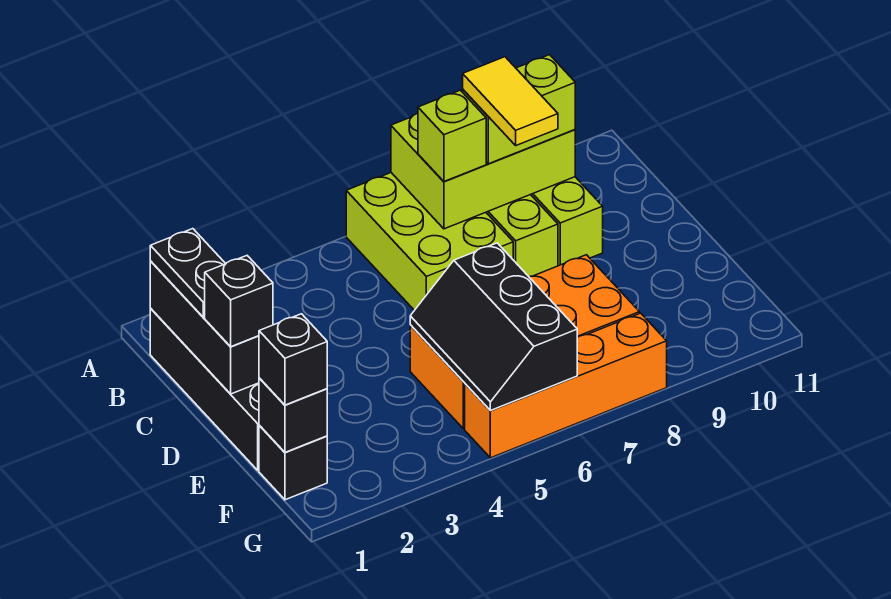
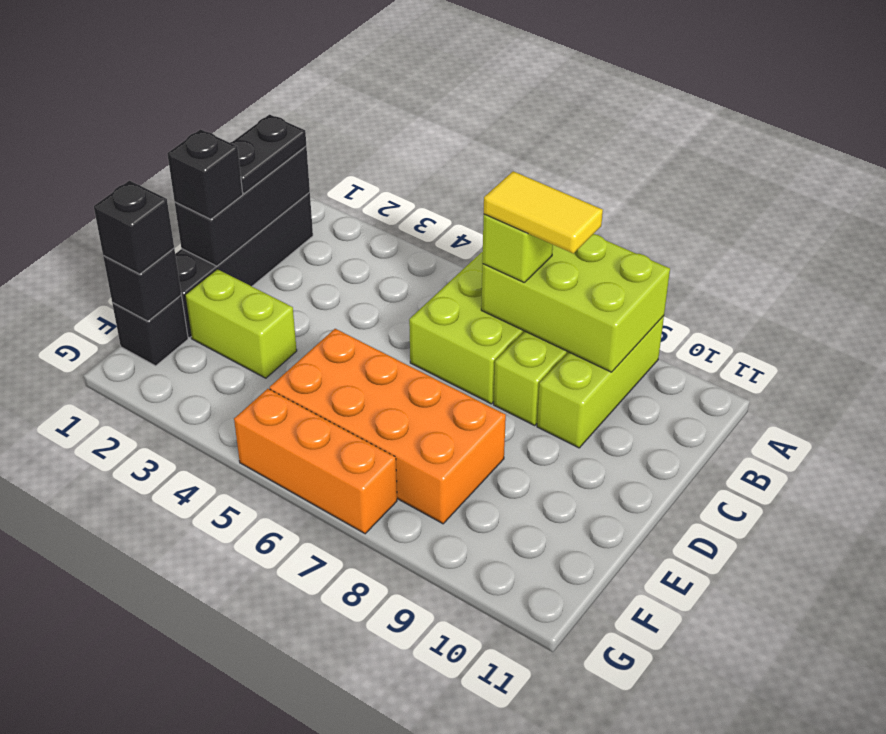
lime brick B8:B9 level 3 -> lime brick E2:E3 level 1
yellow tile B8:C8 level 4 -> yellow tile B7:B8 level 4
black slope E5:G6 level 2 top 6 -> none
orange brick G5:G8 level 1 -> orange brick G5:G7 level 1

